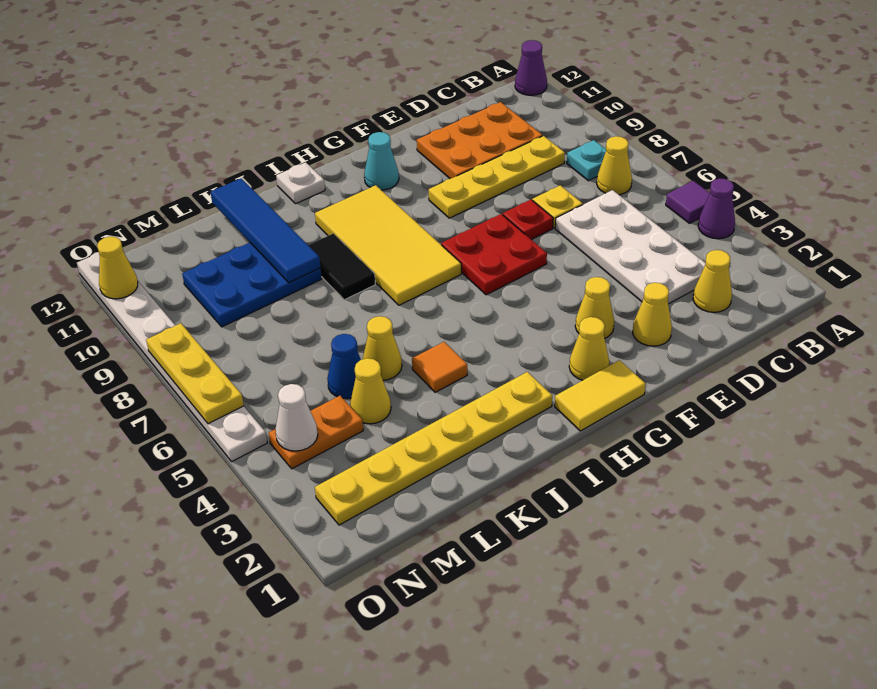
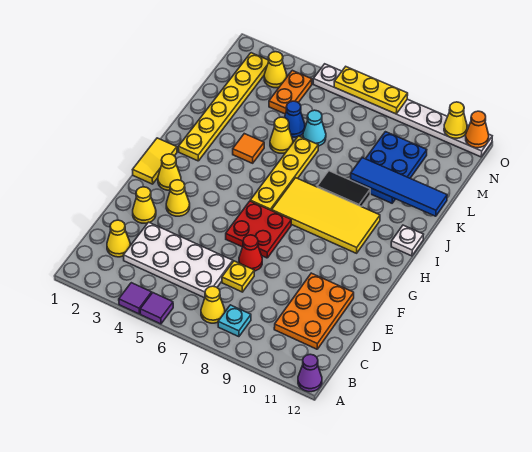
purple cone A4 level 1 -> purple tile A4 level 1
yellow plate C9:F9 level 1 -> yellow plate H6:K6 level 1
red plate E7 level 1 -> red cone E7 level 1
cyan cone G11 level 1 -> cyan cone L6 level 1
yellow cone L4 level 1 -> yellow cone N3 level 1
white cone N4 level 2 -> none
none -> orange cone O12 level 2

